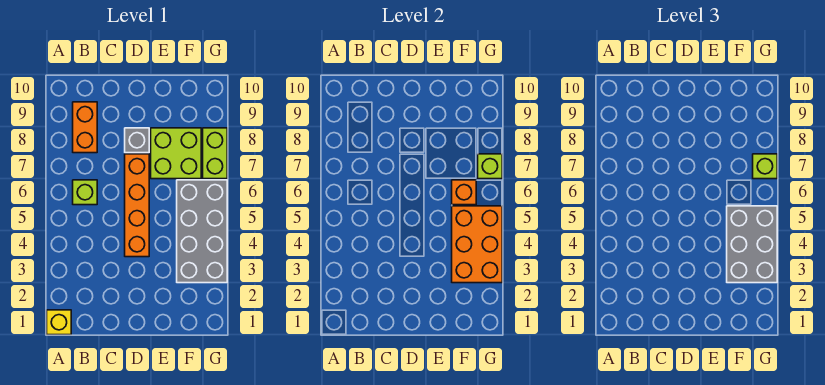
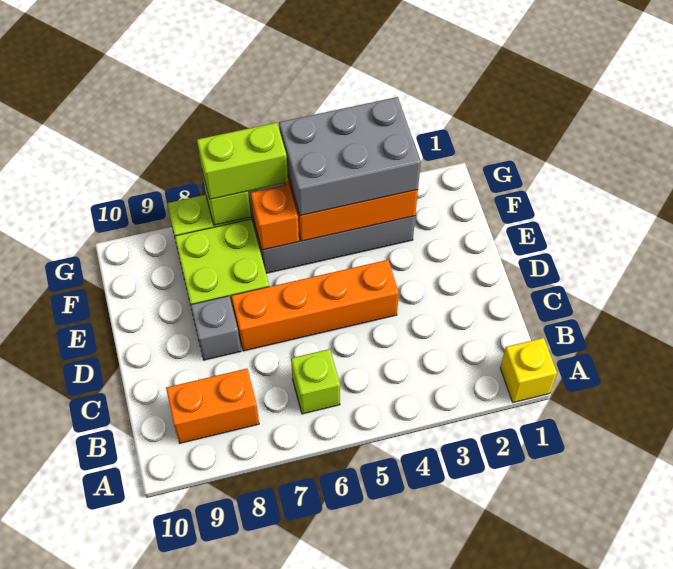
lime brick G7 level 3 -> lime brick G6:G7 level 3

